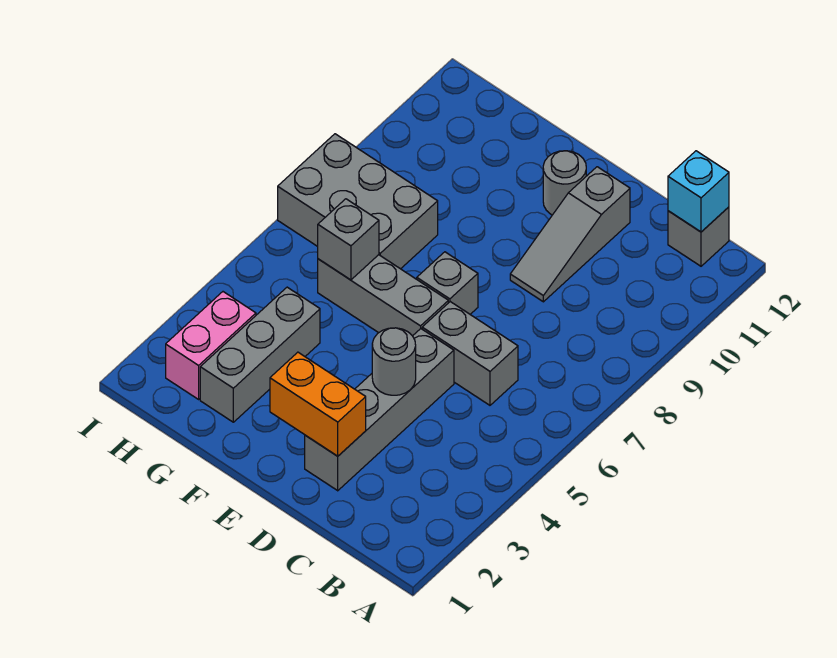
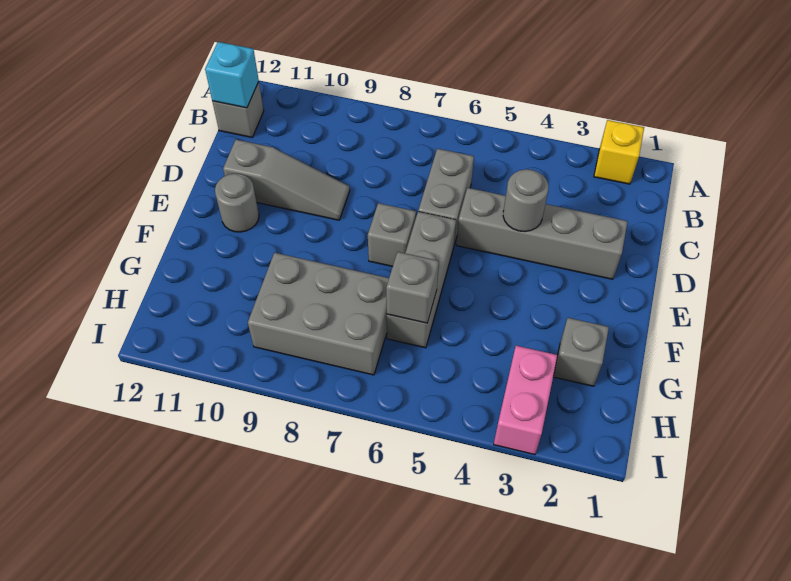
none -> yellow brick A2 level 1
orange brick D2:E2 level 2 -> none
grey brick G2:G4 level 1 -> grey brick G2 level 1
grey brick G7:I8 level 1 -> grey brick G7:H9 level 1
pink brick H2:H3 level 1 -> pink brick H3:I3 level 1

